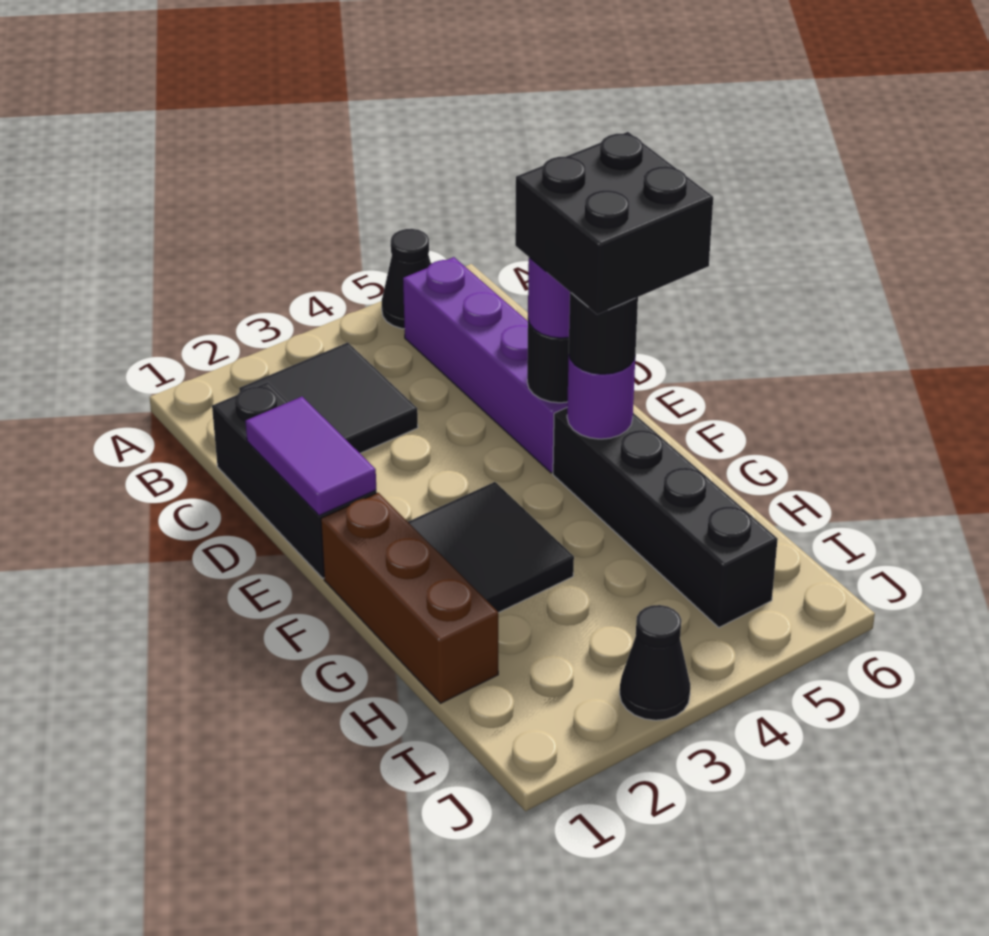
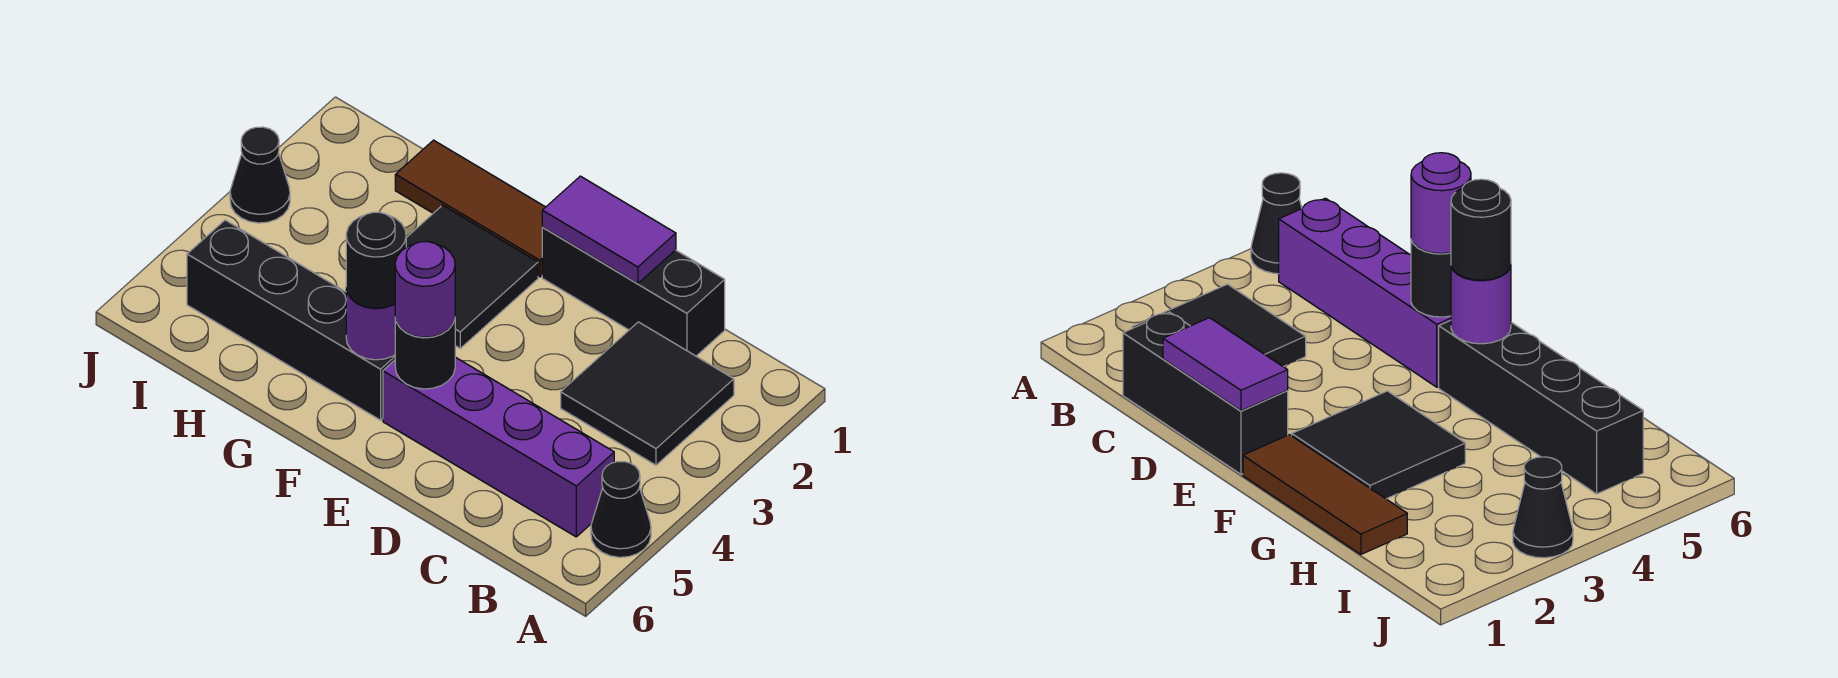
black brick E5:F6 level 4 -> none
brown brick F1:H1 level 1 -> brown tile F1:H1 level 1

